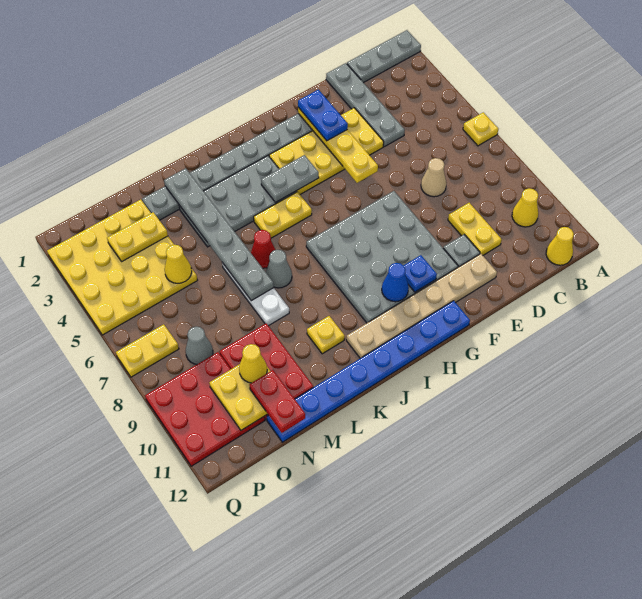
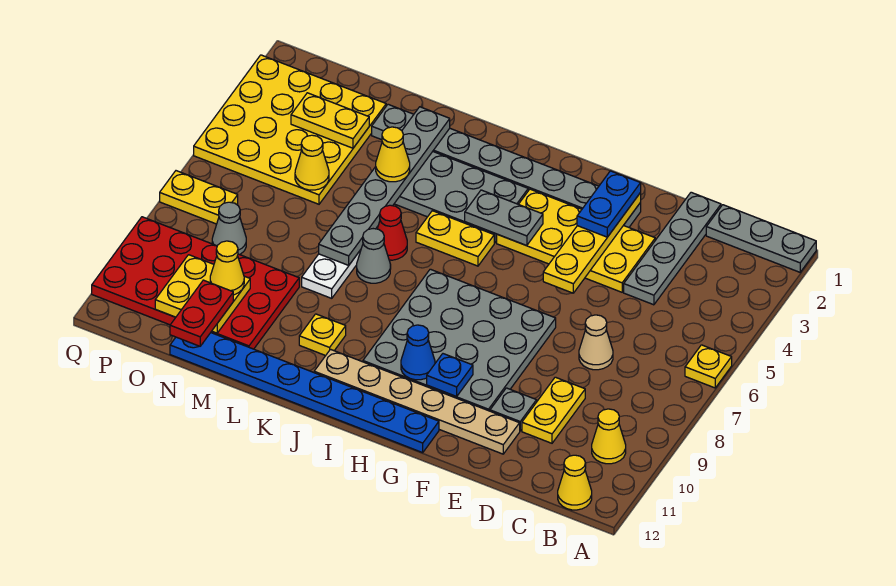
none -> yellow cone L4 level 3

